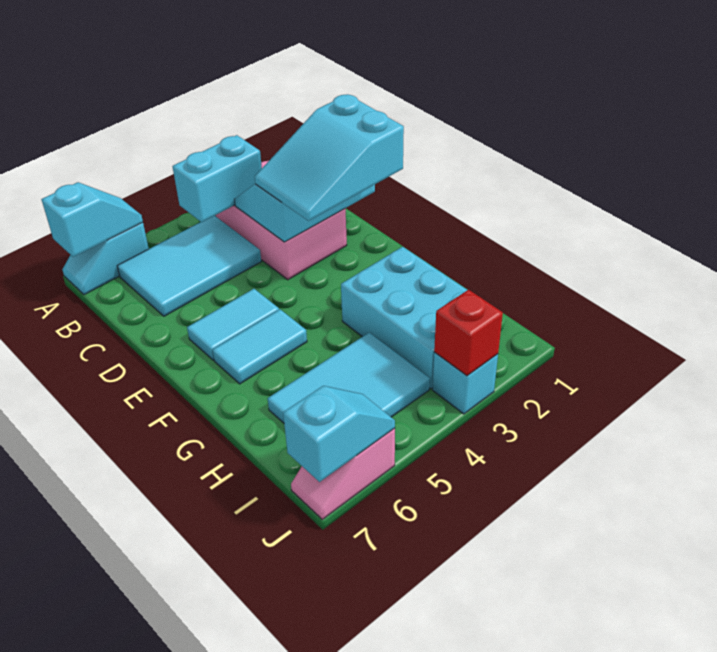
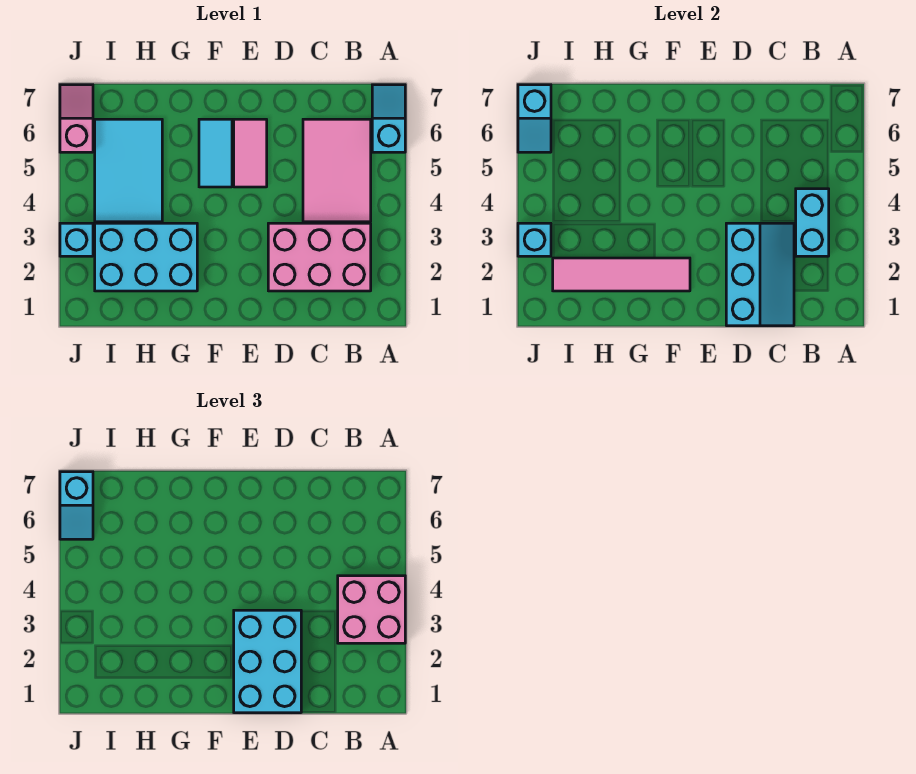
none -> pink brick A3:B4 level 3
cyan slope A6:A7 level 2 top 7 -> cyan slope J6:J7 level 3 top 7
cyan tile B4:C6 level 1 -> pink tile B4:C6 level 1
cyan slope D1:E3 level 3 top 1 -> cyan brick D1:E3 level 3
cyan tile E5:E6 level 1 -> pink tile E5:E6 level 1
none -> pink tile F2:I2 level 2
red brick J3 level 2 -> cyan brick J3 level 2

